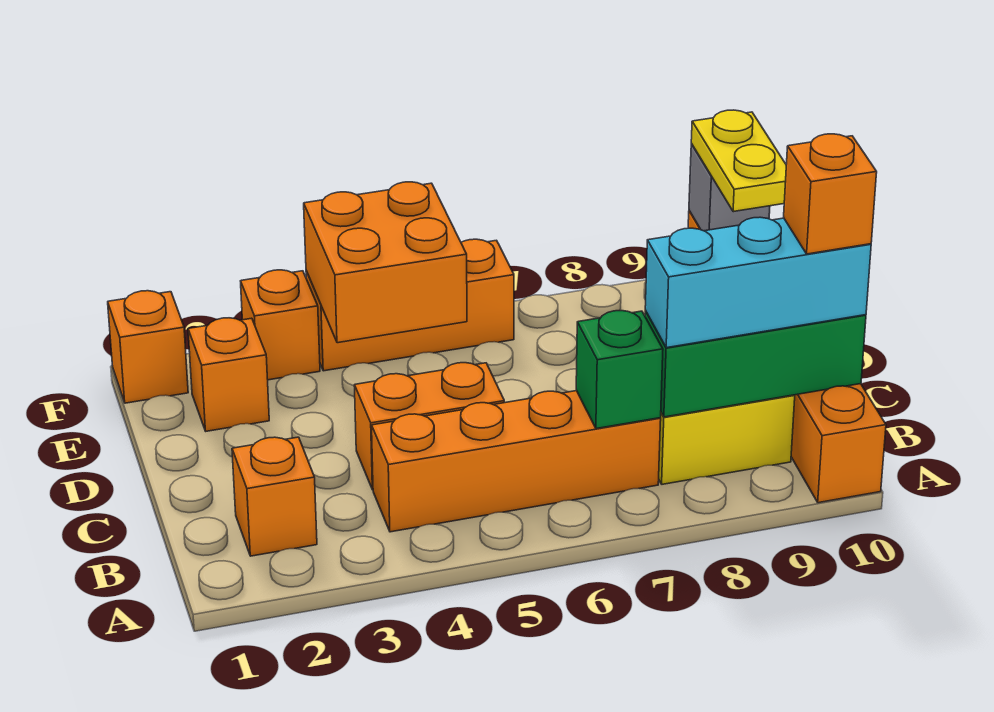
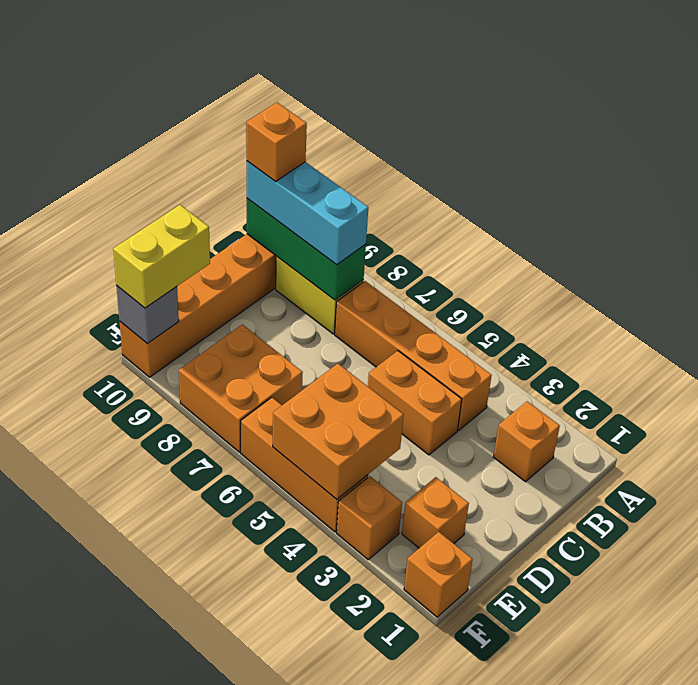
green brick B7 level 2 -> none
none -> orange brick E7:F8 level 1
yellow plate E10:F10 level 3 -> yellow brick E10:F10 level 3

